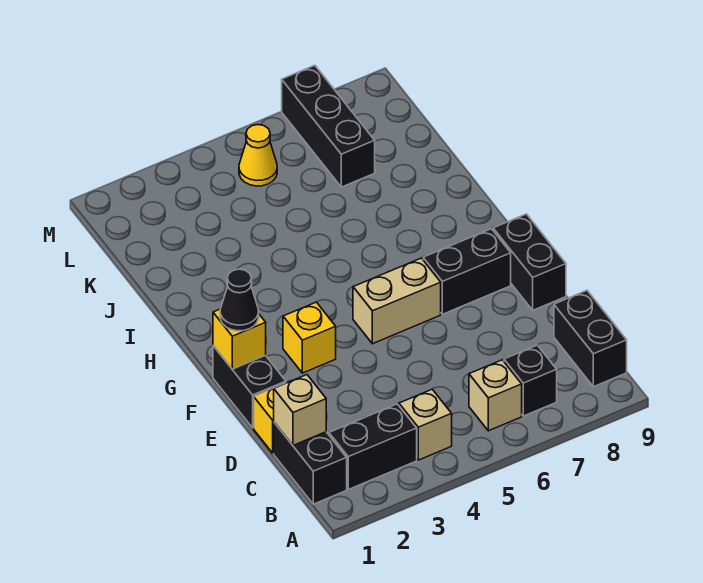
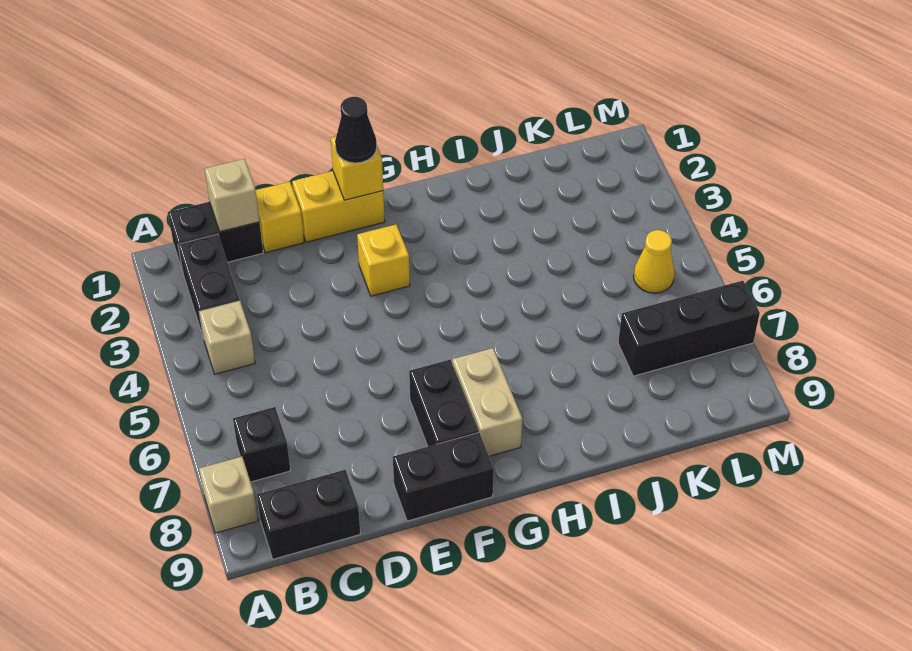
tan brick B6 level 1 -> tan brick A8 level 1
black brick E1:F1 level 1 -> yellow brick E1:F1 level 1
tan brick F5:F6 level 1 -> tan brick G7:G8 level 1

